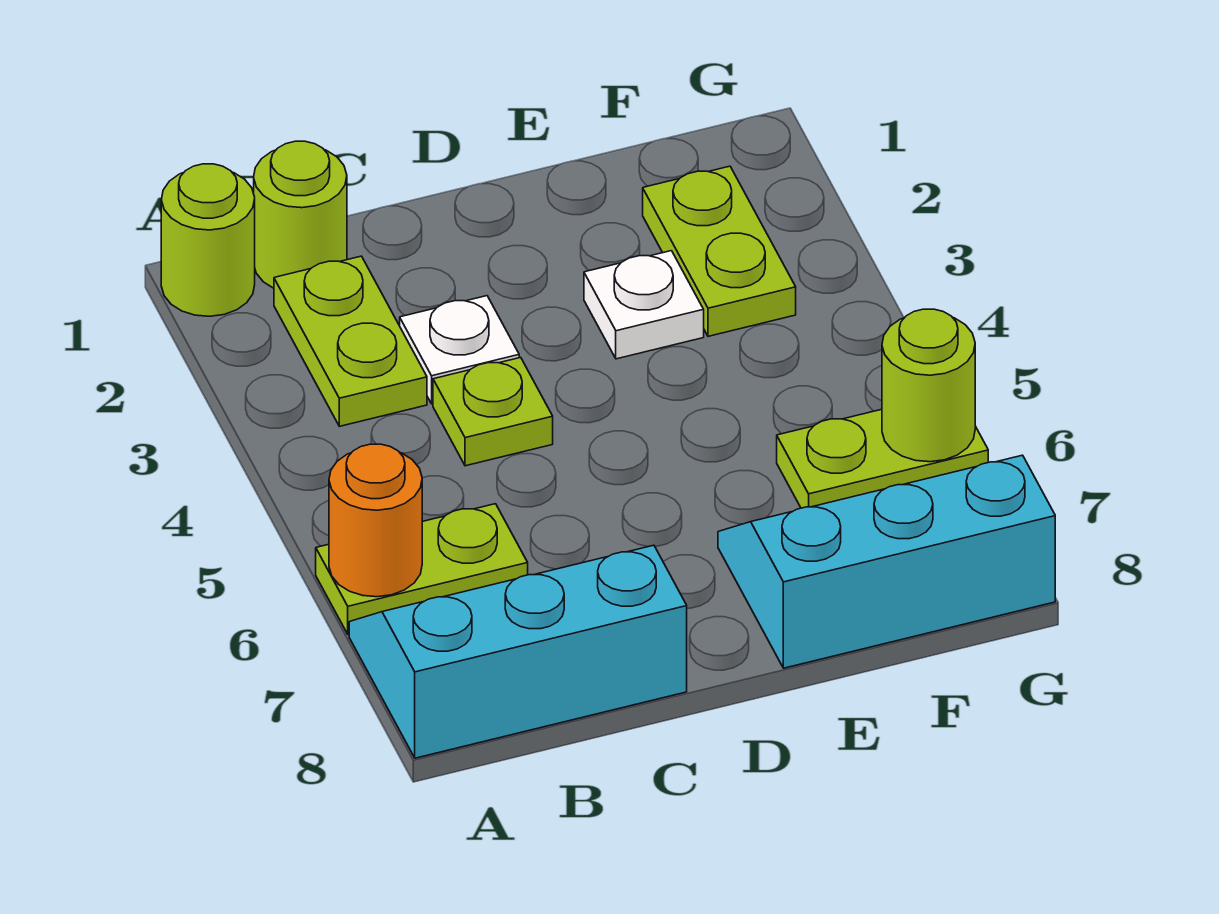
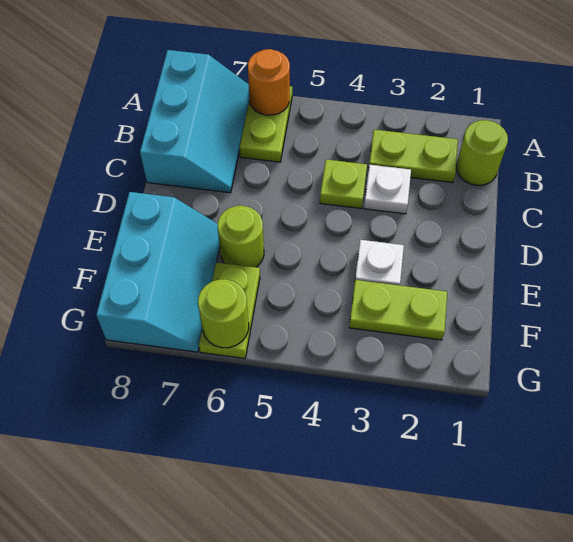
lime round brick A1 level 1 -> lime round brick E6 level 1

